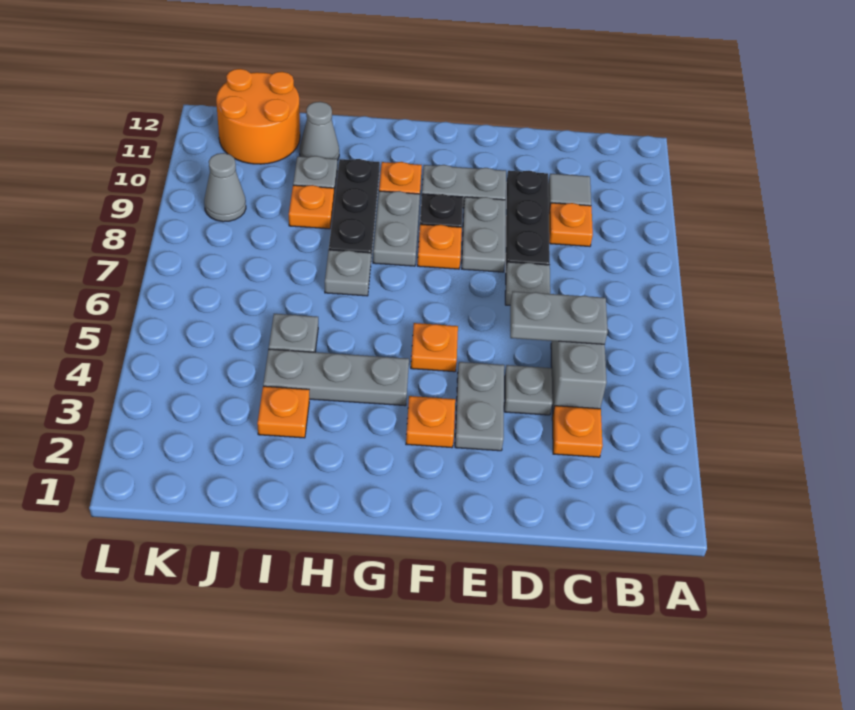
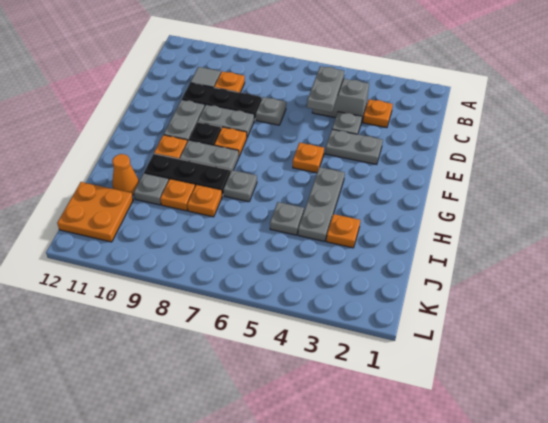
orange plate F3 level 1 -> orange plate I8 level 1
grey cone I11 level 1 -> orange cone I11 level 1
orange round brick J11:K12 level 1 -> orange plate J11:K12 level 1
grey cone K9 level 1 -> none

